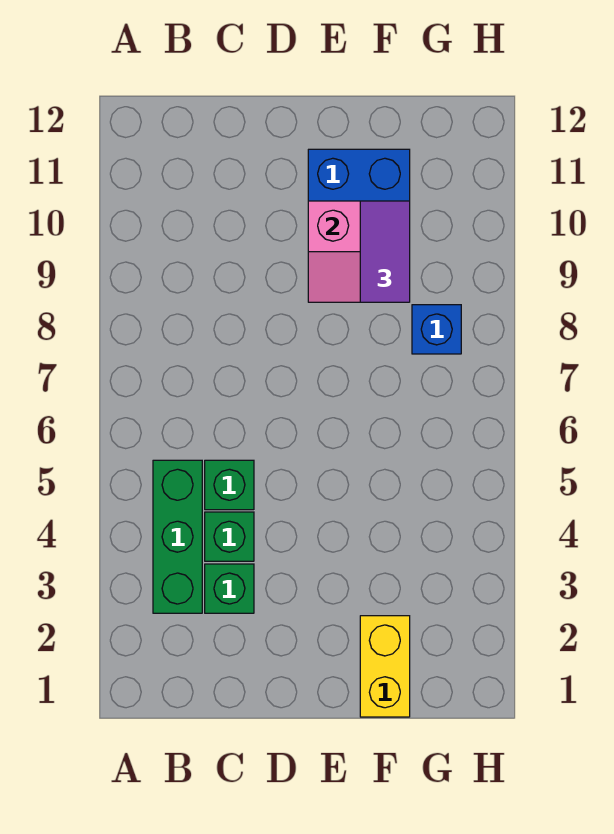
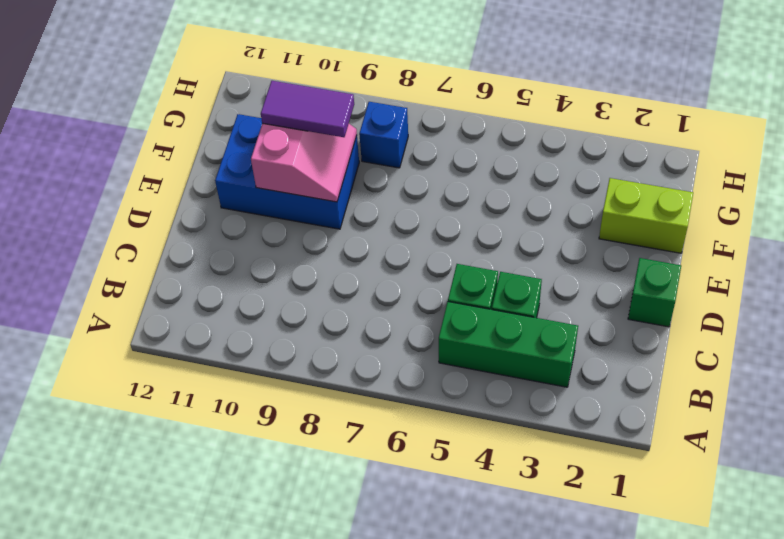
green brick C3 level 1 -> green brick D1 level 1
yellow brick F1:F2 level 1 -> lime brick F1:F2 level 1

